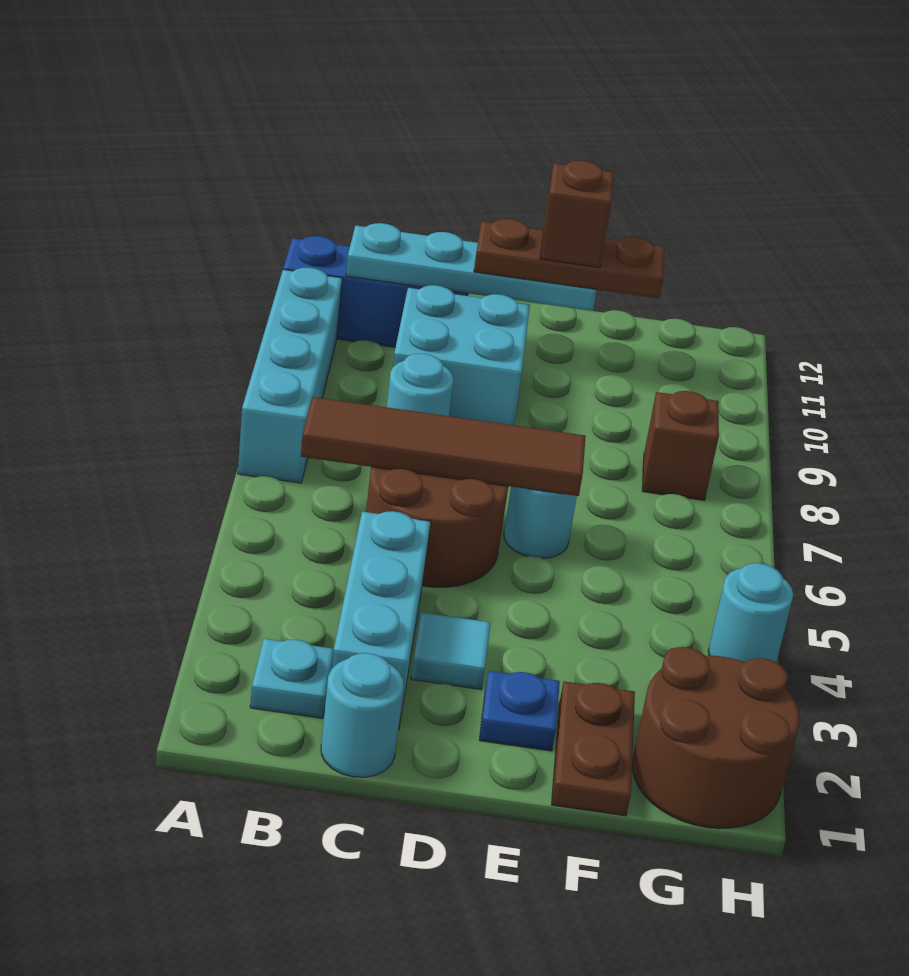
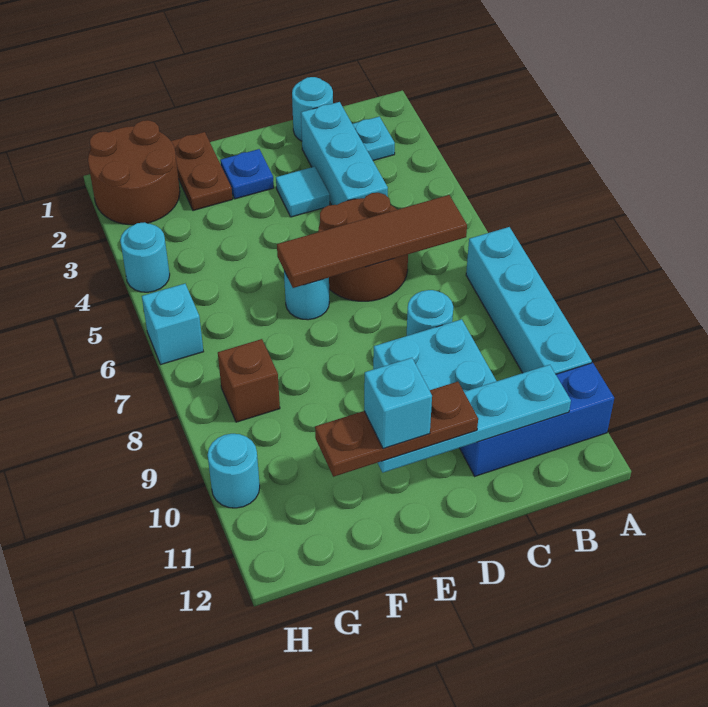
brown brick E11 level 4 -> cyan brick E11 level 4
none -> cyan brick H6 level 1
none -> cyan round brick H10 level 1

